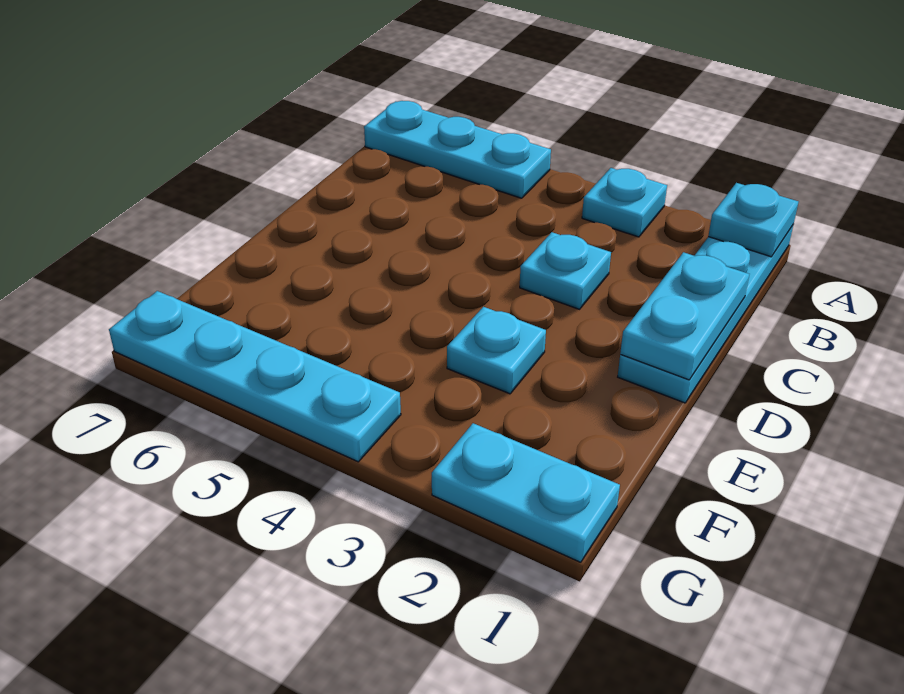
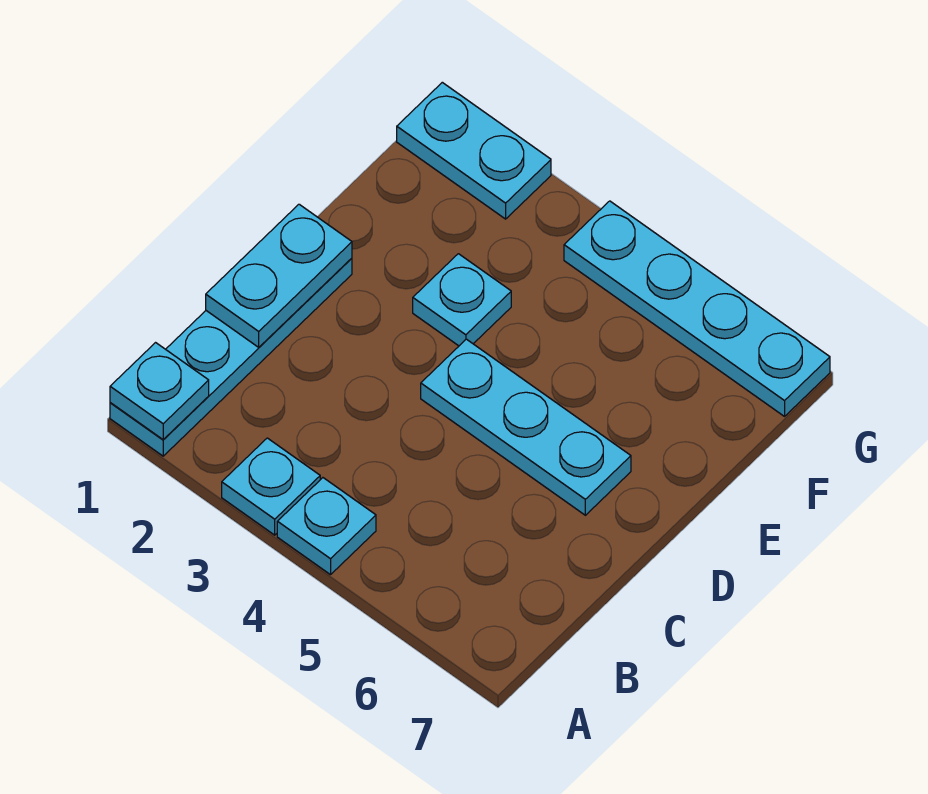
cyan plate A5:A7 level 1 -> cyan plate D4:D6 level 1
cyan plate C3 level 1 -> cyan plate A4 level 1

